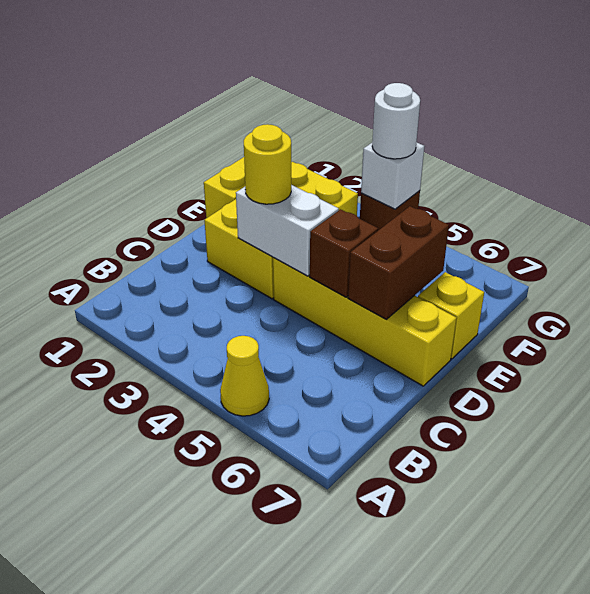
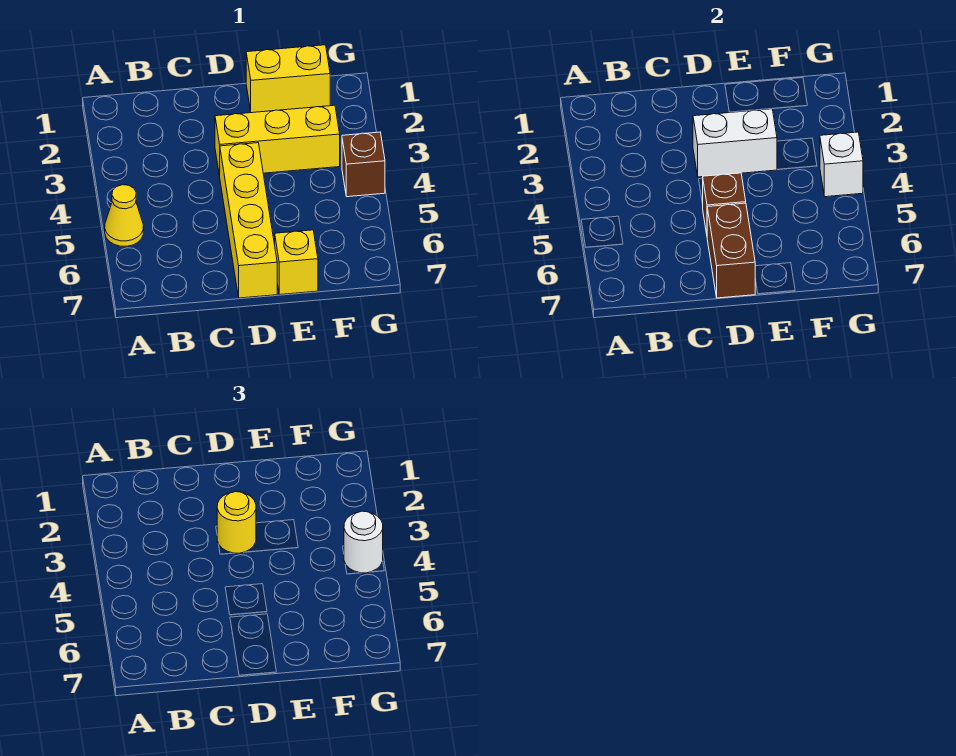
yellow brick D2:F3 level 1 -> yellow brick D3:F3 level 1
white brick D3:D4 level 2 -> white brick D3:E3 level 2
brown brick D6:E6 level 2 -> brown brick D6:D7 level 2

